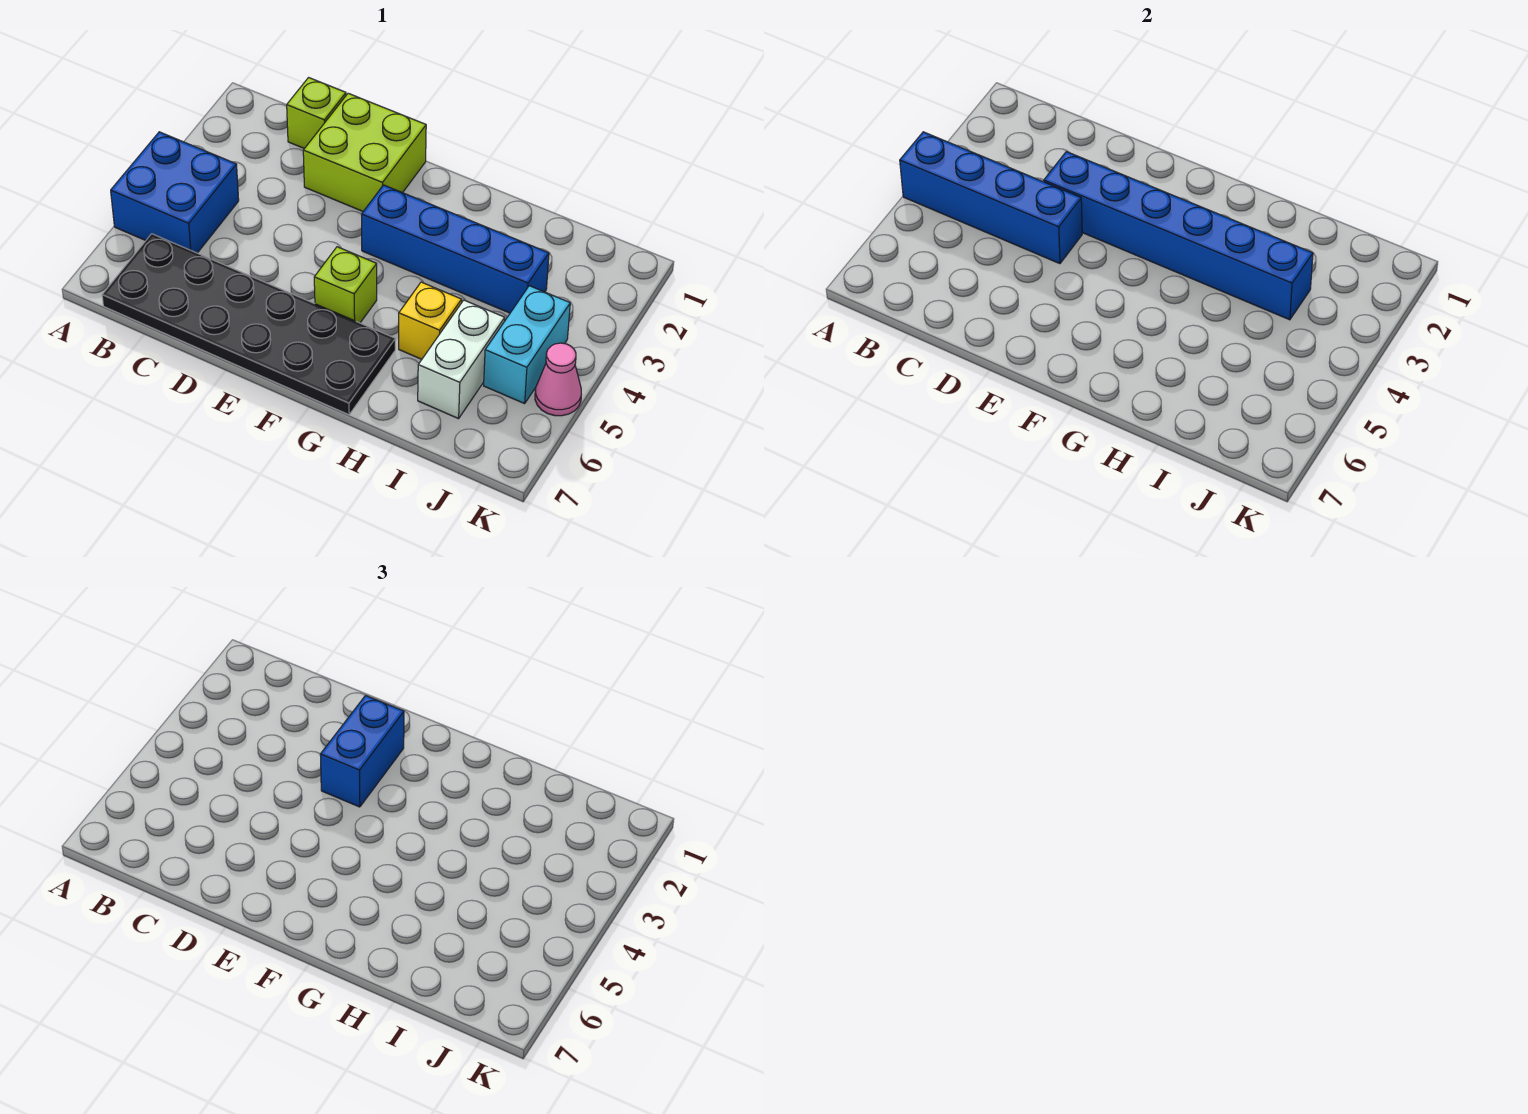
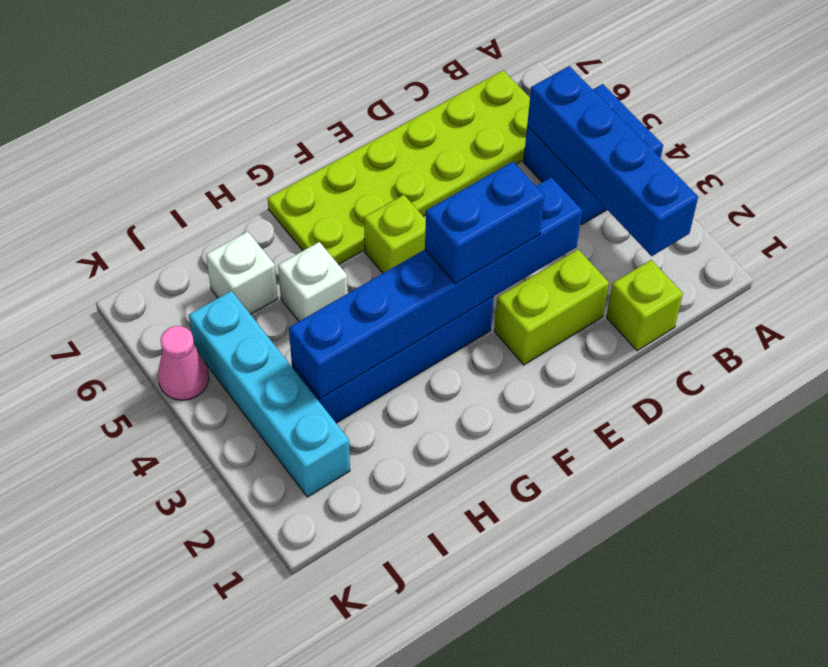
blue brick A4:D4 level 2 -> blue brick B2:B5 level 2
black plate B6:G7 level 1 -> lime plate B6:G7 level 1
lime brick D1:E2 level 1 -> lime brick D2:E2 level 1
blue brick E2:E3 level 3 -> blue brick E3:F3 level 3
yellow brick H5 level 1 -> white brick H5 level 1
white brick I5:I6 level 1 -> white brick I6 level 1
cyan brick J4:J5 level 1 -> cyan brick J2:J5 level 1

